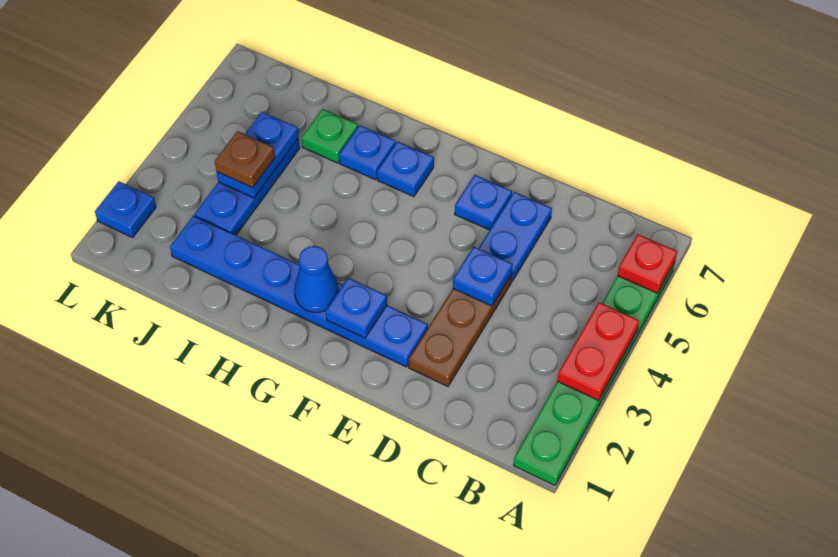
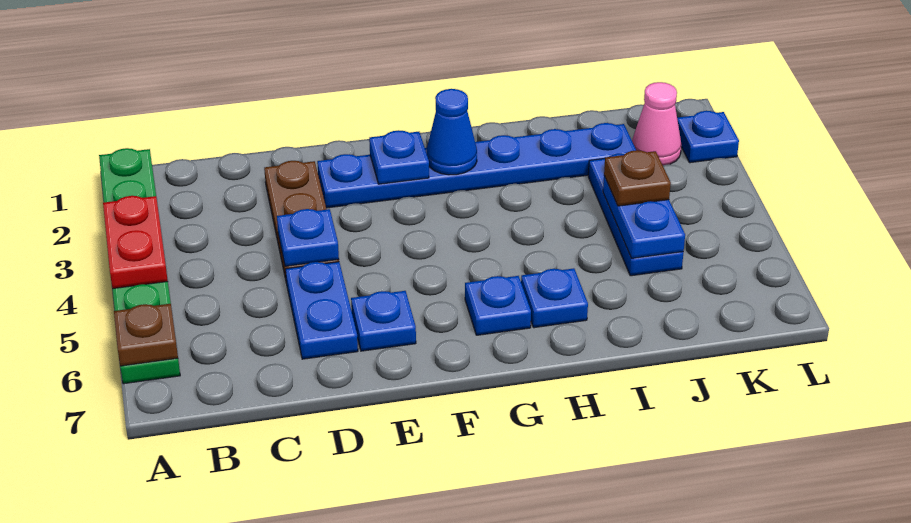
red plate A6 level 2 -> brown plate A6 level 2
green plate I6 level 1 -> none
none -> pink cone K2 level 1

